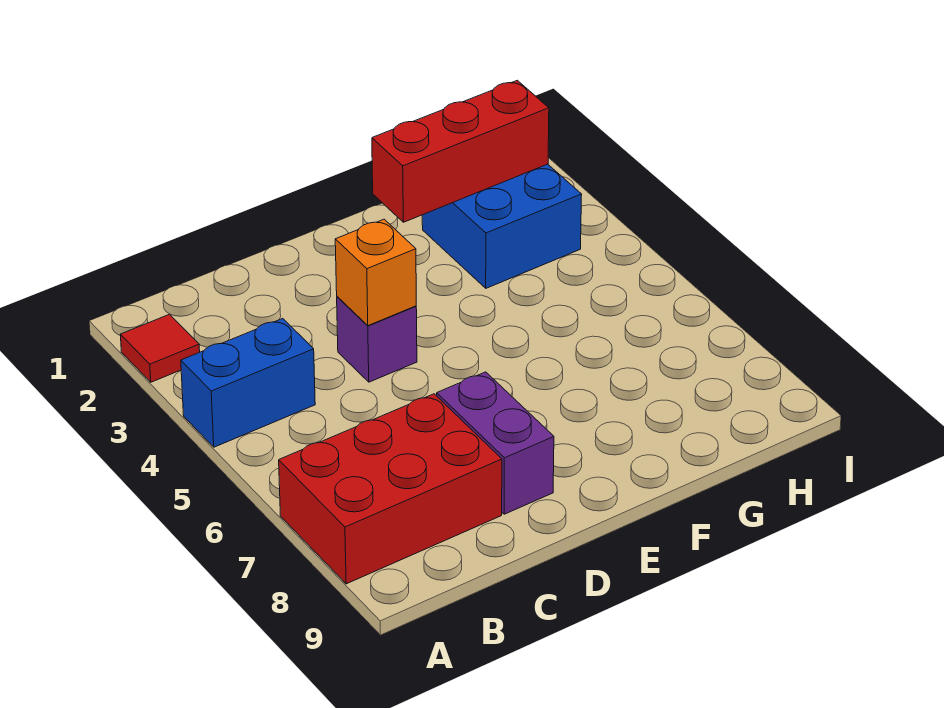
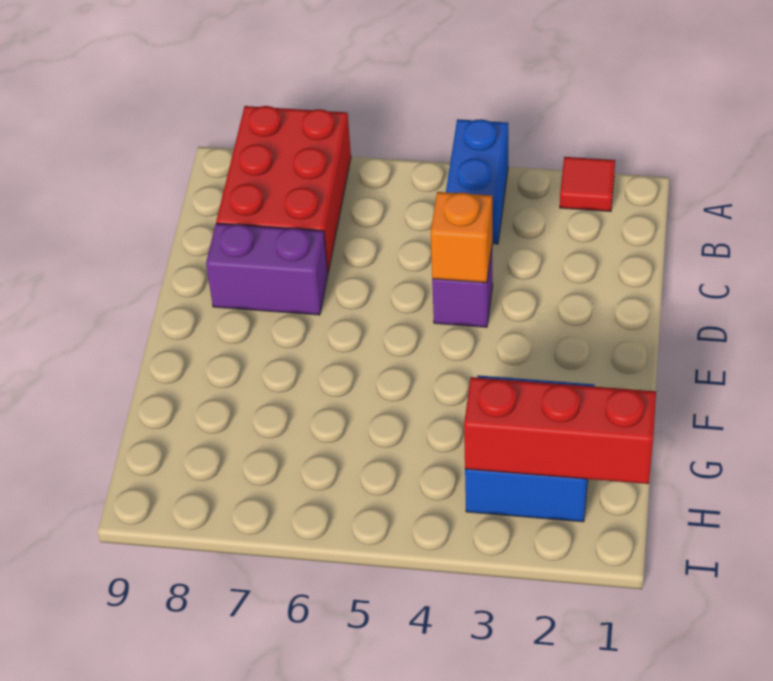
red brick F2:H2 level 2 -> red brick H1:H3 level 2

